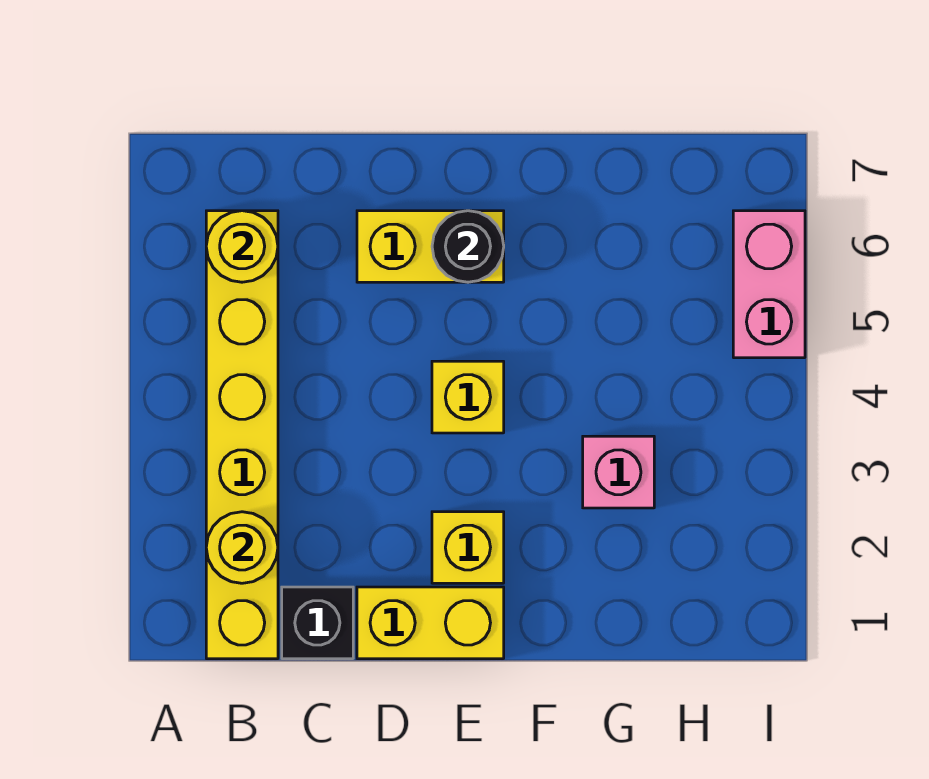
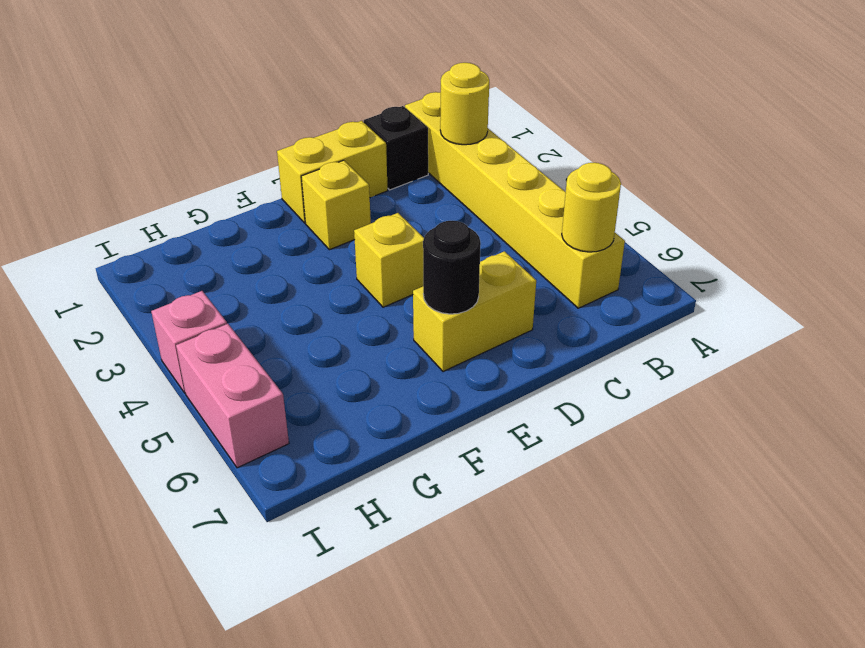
pink brick G3 level 1 -> pink brick I4 level 1

